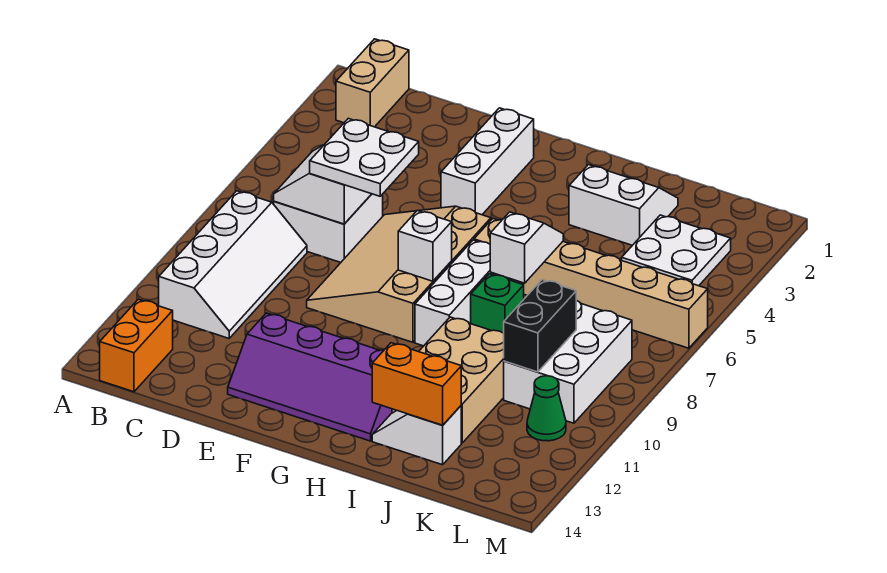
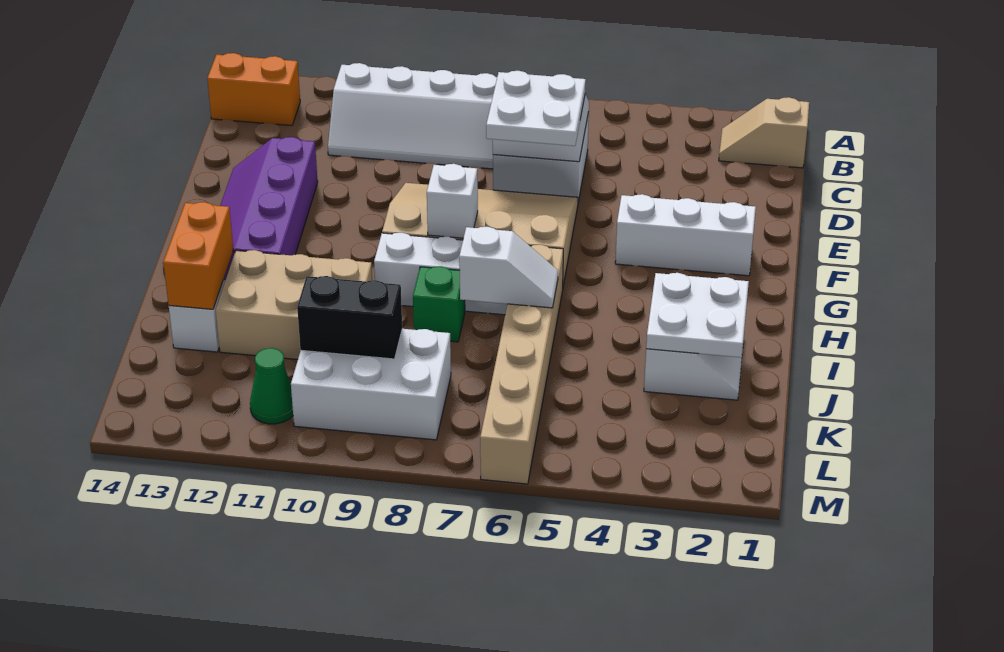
tan brick B1:B2 level 1 -> tan slope B1:B2 level 1 top 1
white plate K3:L4 level 1 -> white plate I2:J3 level 2

